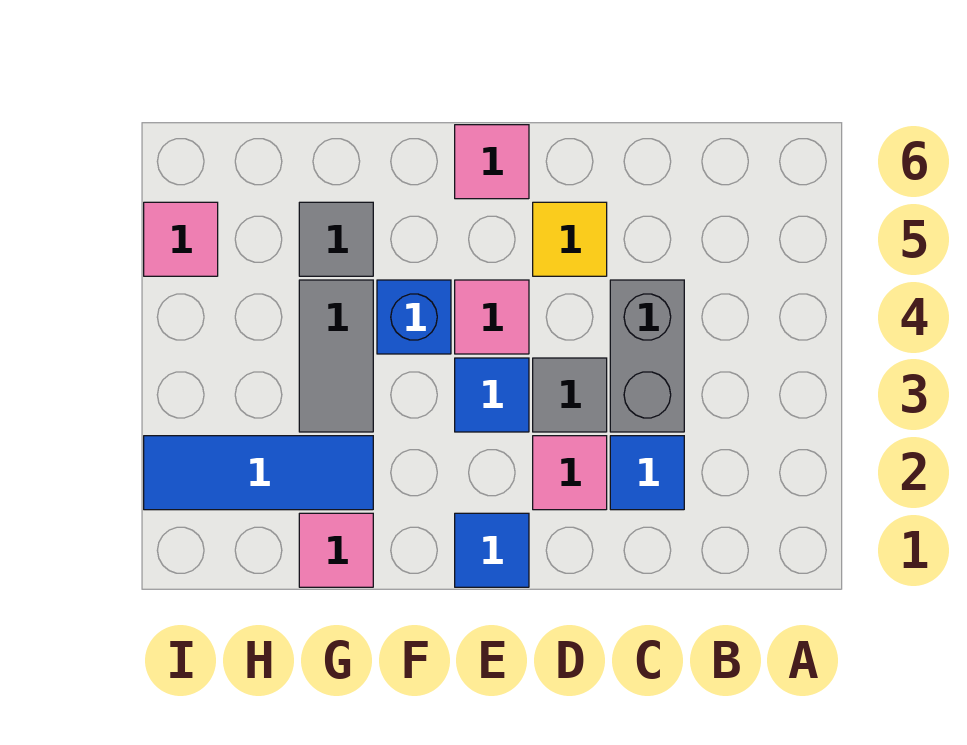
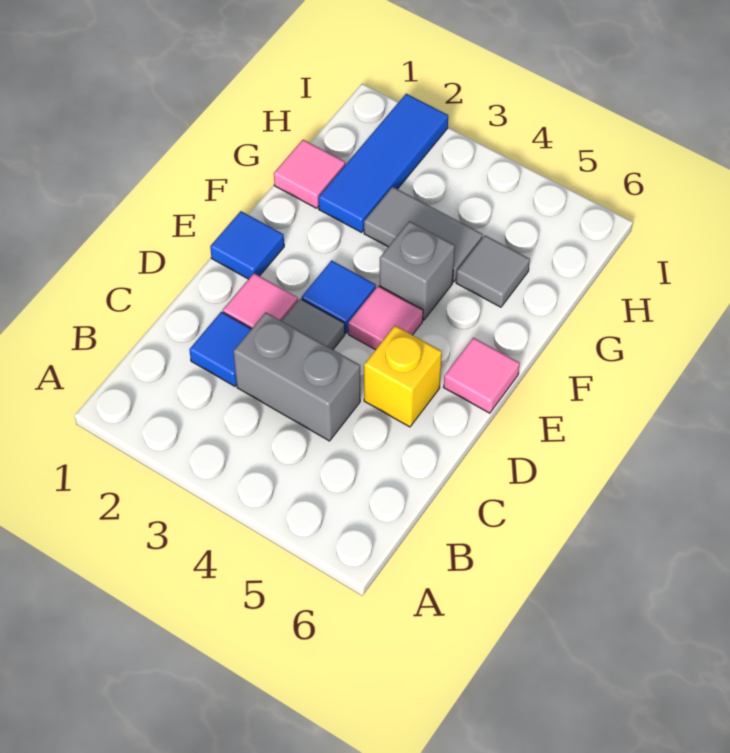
yellow tile D5 level 1 -> yellow brick D5 level 1
blue brick F4 level 1 -> grey brick F4 level 1
pink tile I5 level 1 -> none

